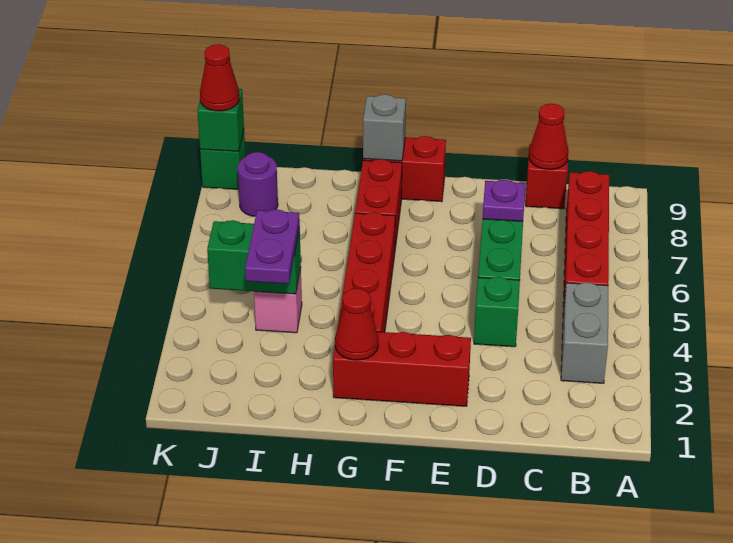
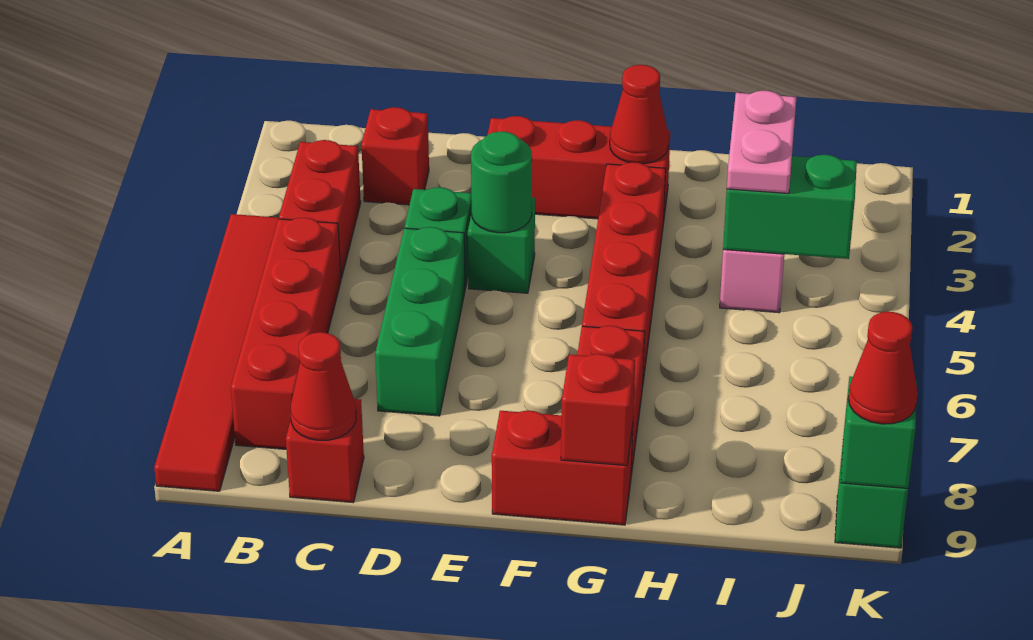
none -> red tile A4:A9 level 1
grey brick B3:B4 level 1 -> red brick B3:B4 level 1
none -> red brick C2 level 1
purple plate D7 level 2 -> none
none -> green brick E4 level 1
none -> green round brick E4 level 2
grey brick G9 level 2 -> red brick G9 level 2
purple plate I3:I4 level 3 -> pink plate I3:I4 level 3
purple round brick J8 level 1 -> none

